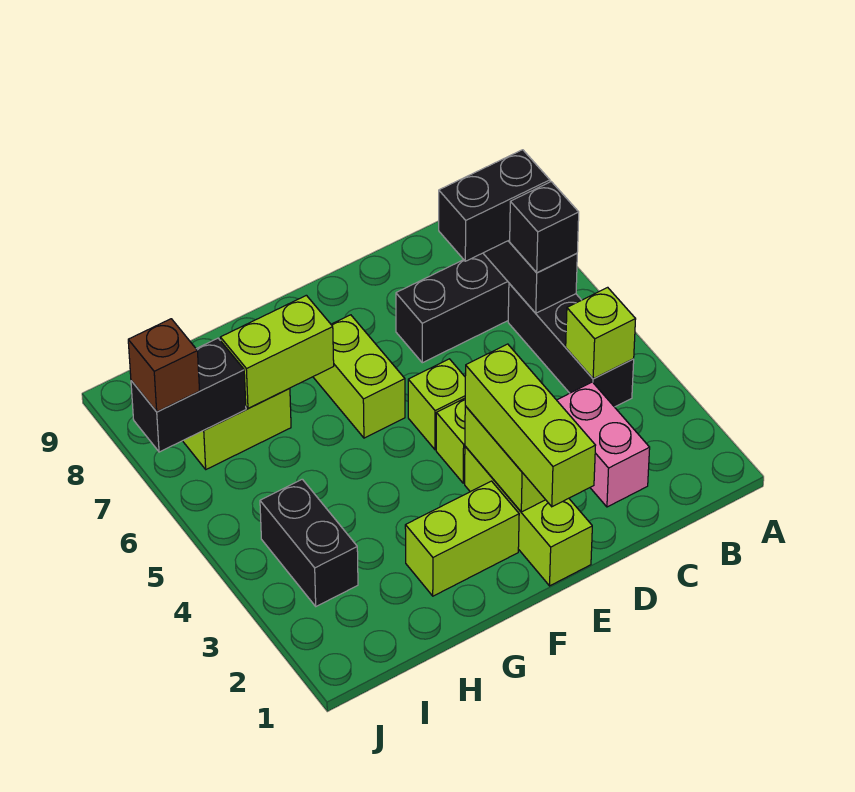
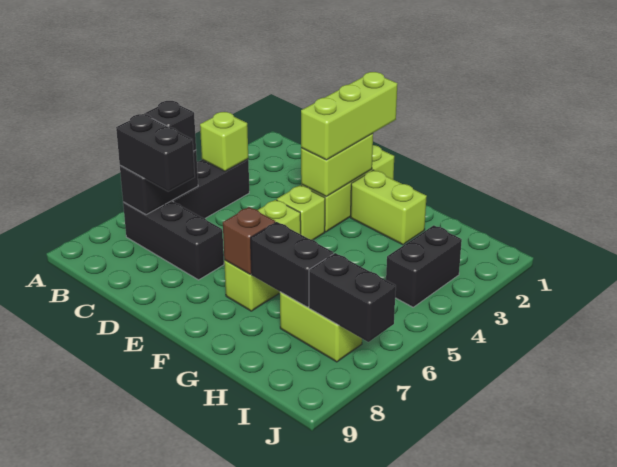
pink brick C2:C3 level 1 -> none
lime brick G7:H7 level 2 -> black brick G7:H7 level 2
brown brick J7 level 3 -> brown brick F7 level 2

